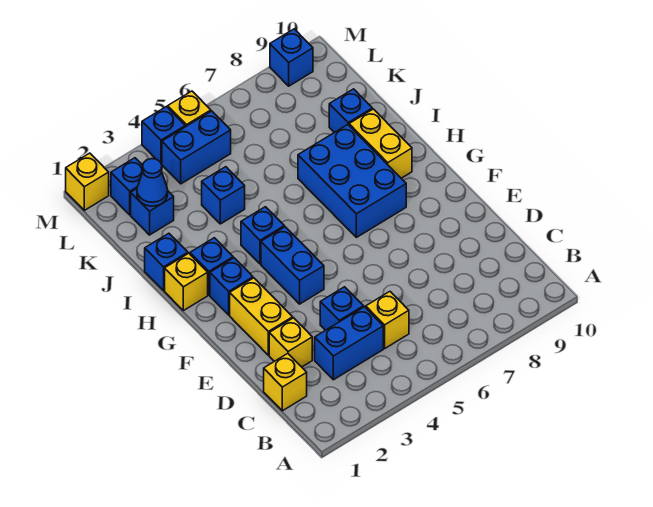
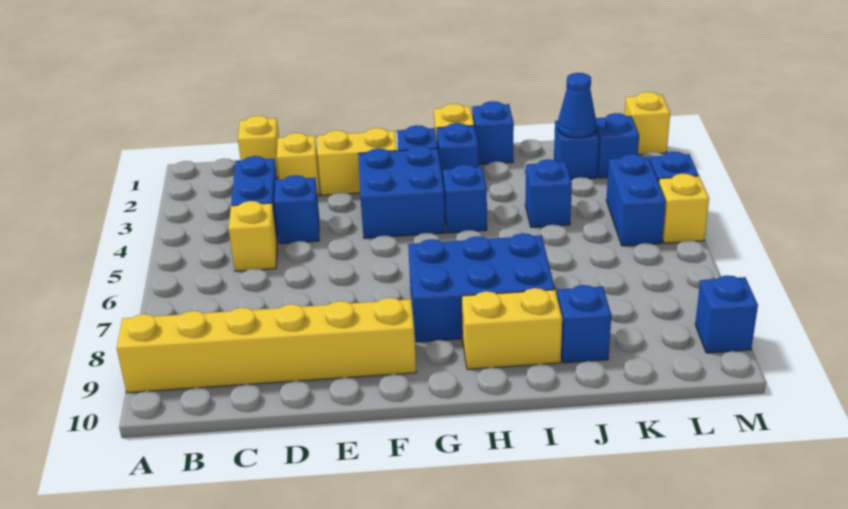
none -> yellow brick A9:F9 level 1
blue brick F4:G4 level 1 -> blue brick F3:G4 level 1

